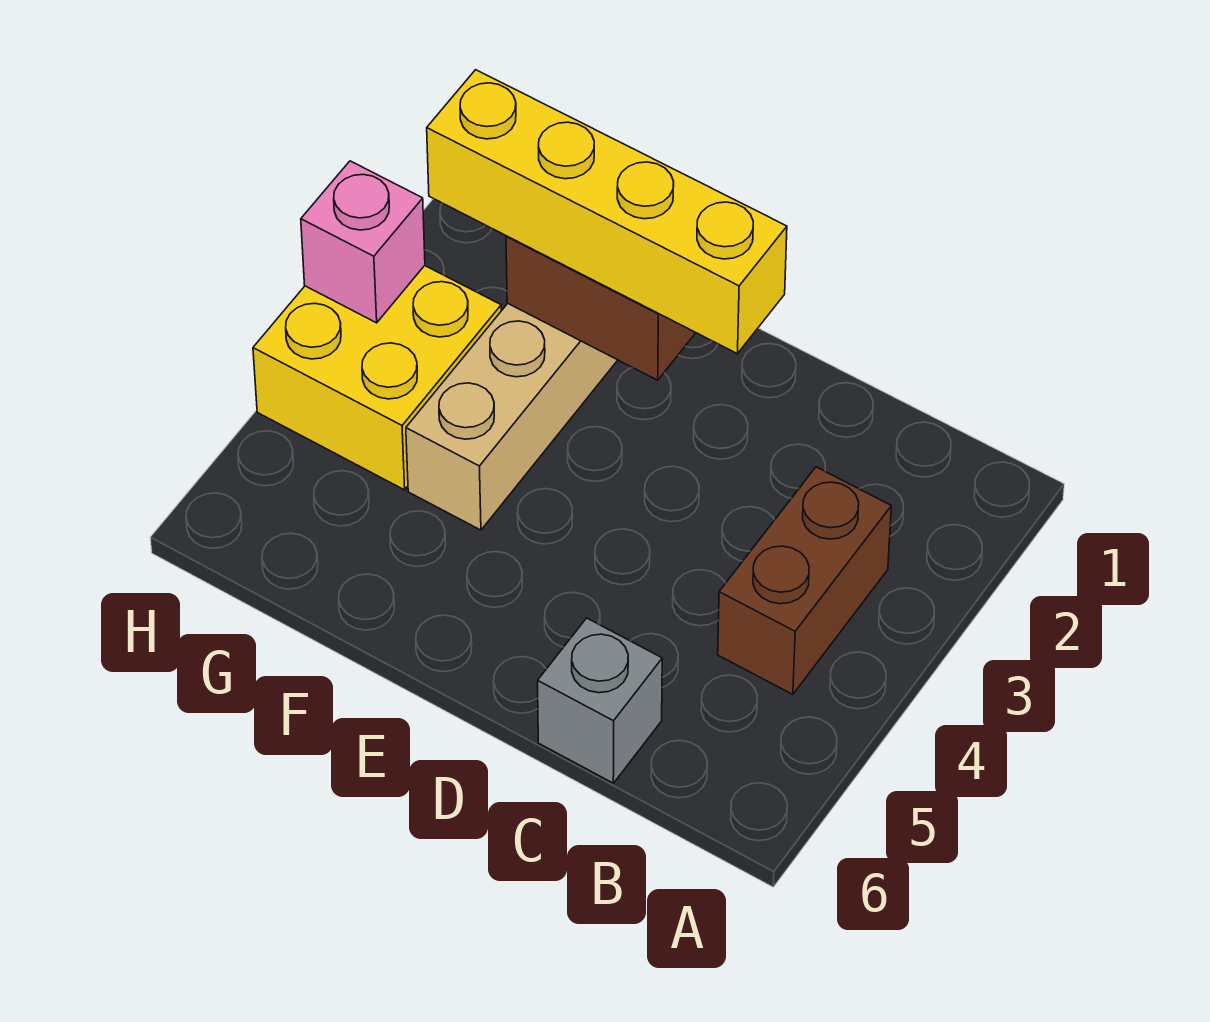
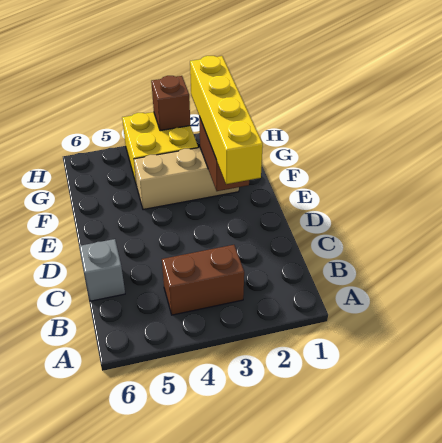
pink brick H3 level 2 -> brown brick H3 level 2

